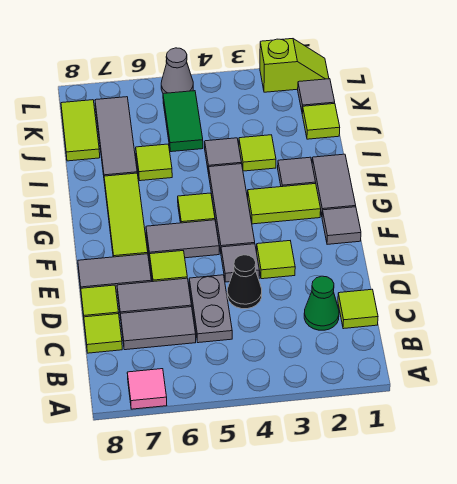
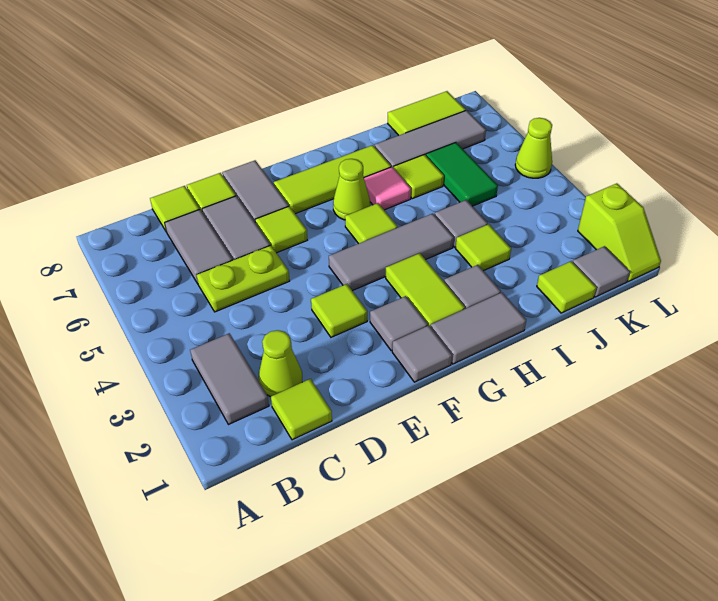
pink tile A7 level 1 -> pink tile H6 level 1
green cone C2 level 1 -> lime cone C2 level 1
grey plate C5:D5 level 1 -> lime plate C5:D5 level 1
black cone D4 level 1 -> none
grey tile E4 level 1 -> grey tile F2 level 1
grey tile F5:F6 level 1 -> grey tile B2:B3 level 1
none -> lime cone G6 level 1
green tile J5:K5 level 1 -> green tile J5:J6 level 1
grey cone L5 level 1 -> lime cone L5 level 1

